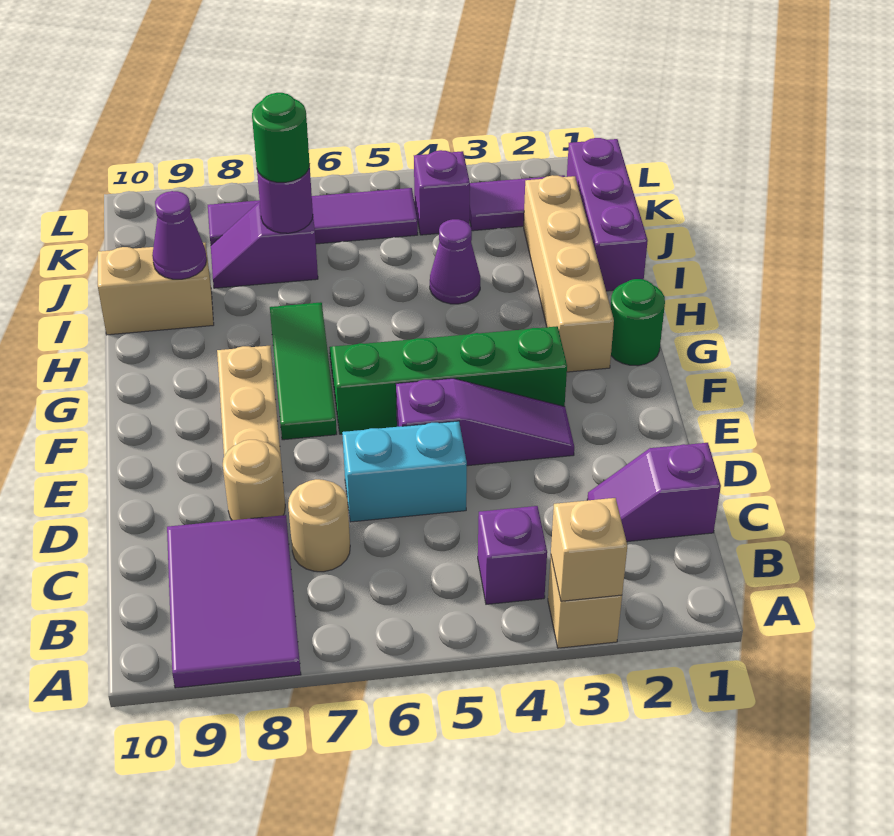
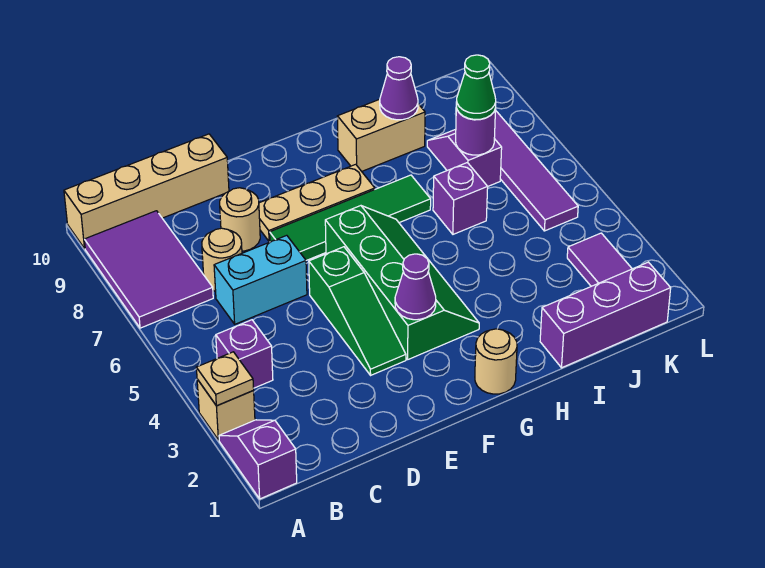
tan brick A3 level 2 -> tan plate A3 level 2
purple tile A8:C9 level 1 -> purple tile A7:B9 level 1
purple slope C1:C2 level 1 top 1 -> purple slope A1:A2 level 1 top 1
cyan brick D5:D6 level 1 -> cyan brick C6:D6 level 1
purple slope E3:E5 level 1 top 5 -> green slope E3:E5 level 1 top 5
green tile F7:H7 level 1 -> green tile E7:H7 level 1
green round brick G1 level 1 -> tan round brick G1 level 1
tan brick G2:J2 level 1 -> tan brick A10:D10 level 1
purple cone I4 level 1 -> purple cone F3 level 2
tan brick I9:I10 level 1 -> tan brick H9:I9 level 1
green round brick J7 level 3 -> green cone J7 level 3
purple brick K4 level 1 -> purple brick I6 level 1

